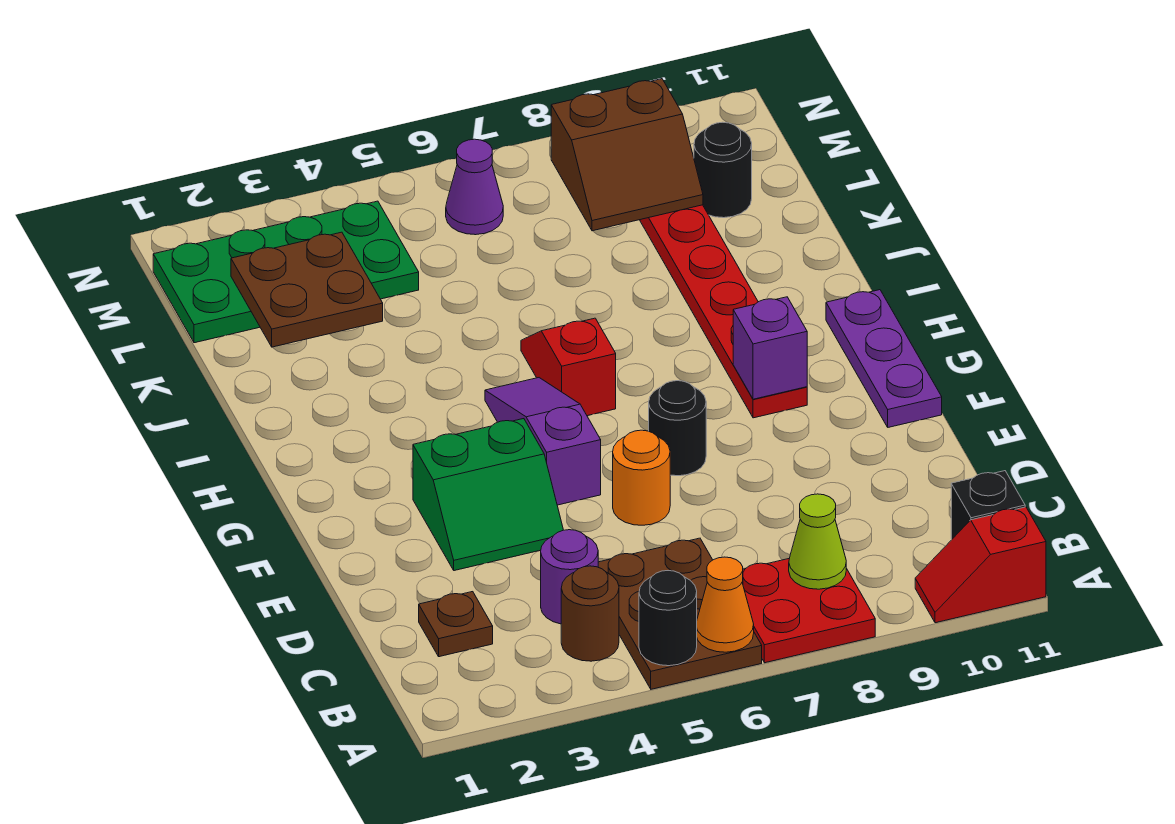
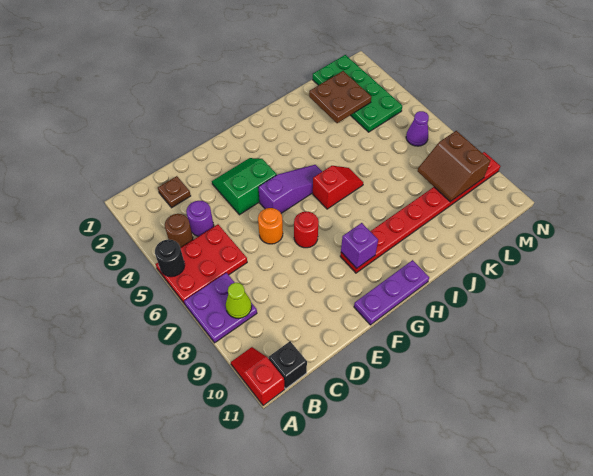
brown plate A5:C6 level 1 -> red plate A5:C6 level 1
orange cone A6 level 2 -> none
red plate A7:B8 level 1 -> purple plate A7:B8 level 1
green slope E3:F4 level 1 top F -> green slope E3:F4 level 1 top 4
black round brick F7 level 1 -> red round brick F7 level 1
black round brick L10 level 1 -> none

